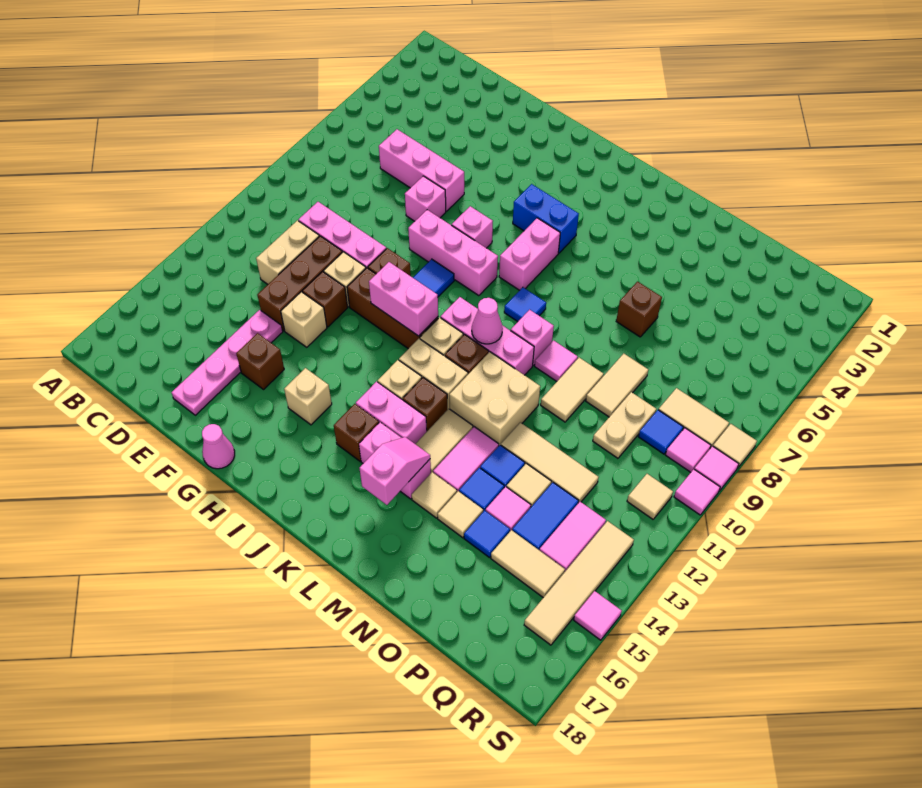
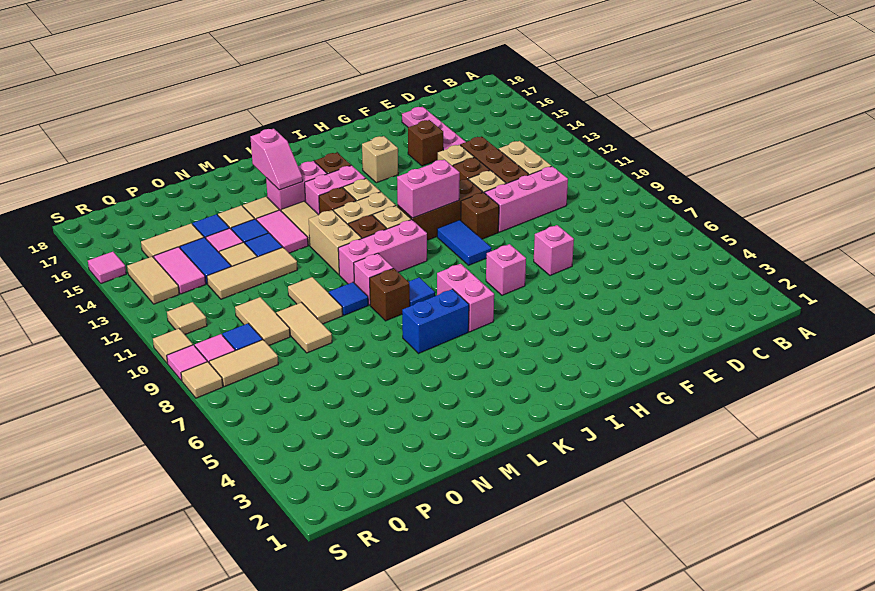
pink brick D6:F6 level 1 -> none
pink brick G8:I8 level 1 -> none
pink cone G18 level 1 -> none
blue brick I5:J5 level 1 -> blue brick K6:L6 level 1
pink cone K10 level 2 -> none
tan brick L11:M12 level 1 -> tan brick L11:L12 level 1
pink tile M9 level 1 -> blue tile M9 level 1
brown brick N6 level 1 -> brown brick L8 level 1
tan plate P9:P10 level 1 -> tan tile P9:P10 level 1
tan tile R13:R16 level 1 -> tan tile R13:R14 level 1
pink tile S10 level 1 -> tan tile S10 level 1

